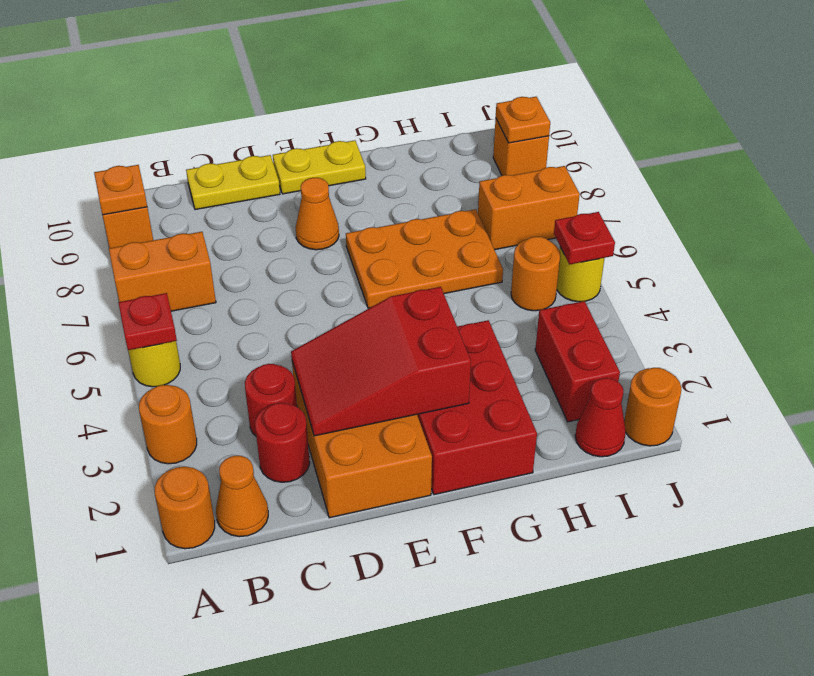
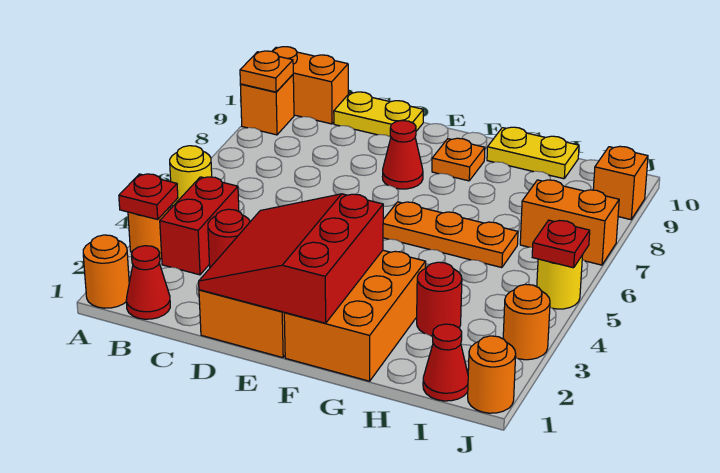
red plate A5 level 2 -> red plate A3 level 2
orange brick A7:B7 level 1 -> orange brick A10:B10 level 1
orange cone B1 level 1 -> red cone B1 level 1
red round brick C2 level 1 -> red round brick H3 level 1
red slope D2:F3 level 2 top F -> red slope D1:F3 level 2 top F
orange cone E8 level 1 -> red cone E8 level 1
yellow plate E10:F10 level 1 -> yellow plate G10:H10 level 1
red brick F1:G3 level 1 -> orange brick F1:G3 level 1
orange plate F6:H7 level 1 -> orange plate F6:H6 level 1
red brick I2:I3 level 1 -> red brick B3:B4 level 1
orange round brick I5 level 1 -> orange round brick J3 level 1
orange plate J9 level 2 -> orange plate F9 level 1

